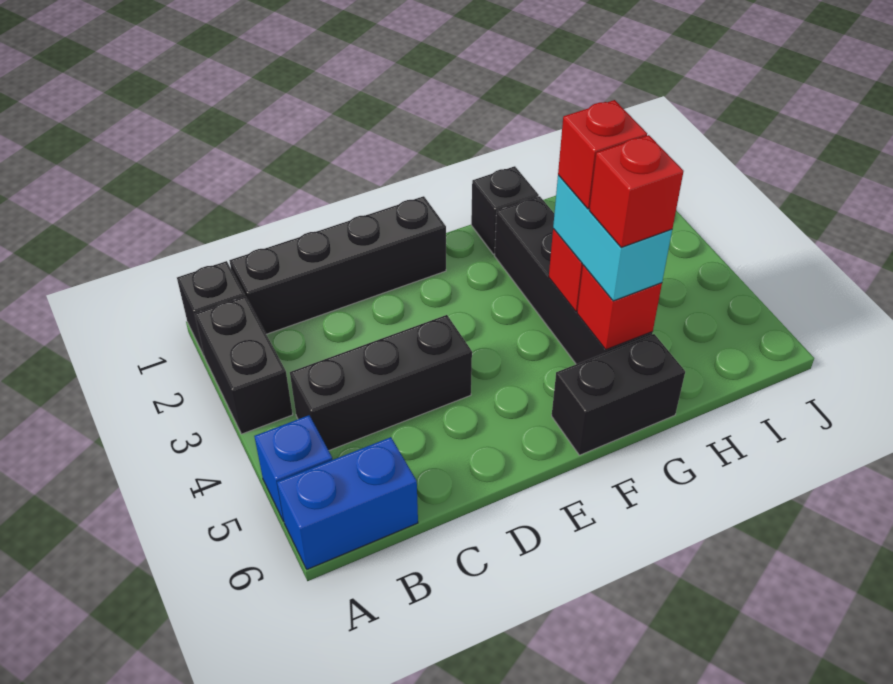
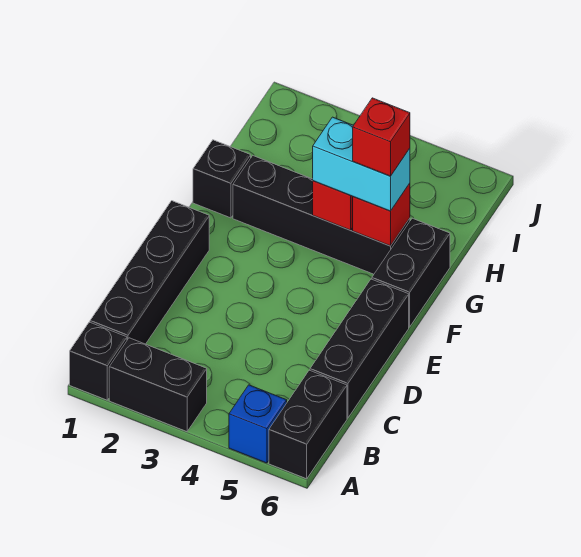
blue brick A6:B6 level 1 -> black brick A6:B6 level 1
black brick B4:D4 level 1 -> black brick C6:E6 level 1
red brick G4 level 4 -> none

